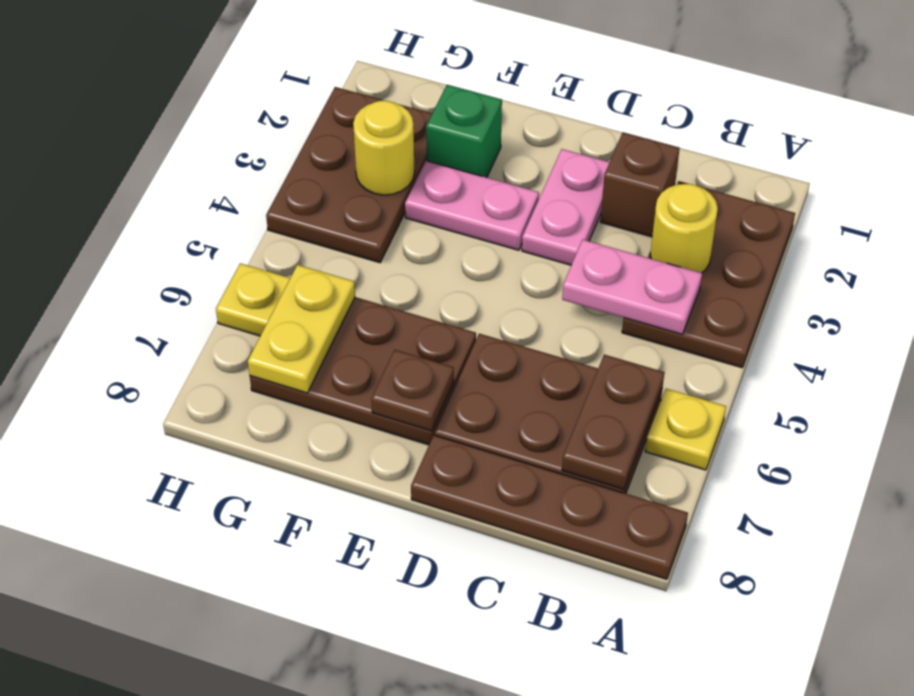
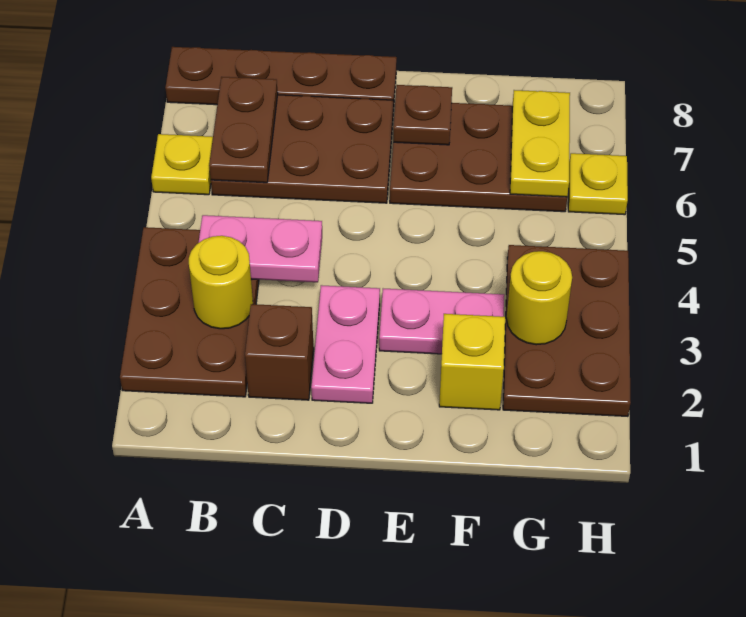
green brick F2 level 1 -> yellow brick F2 level 1

